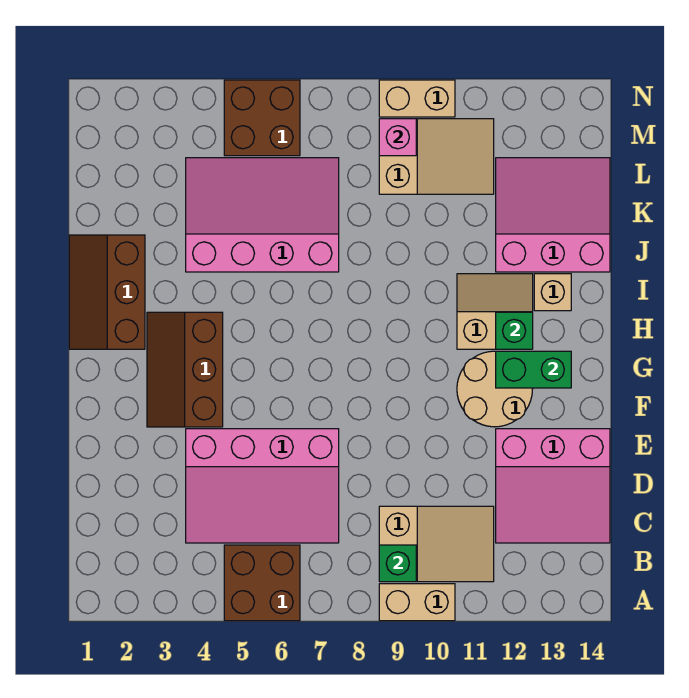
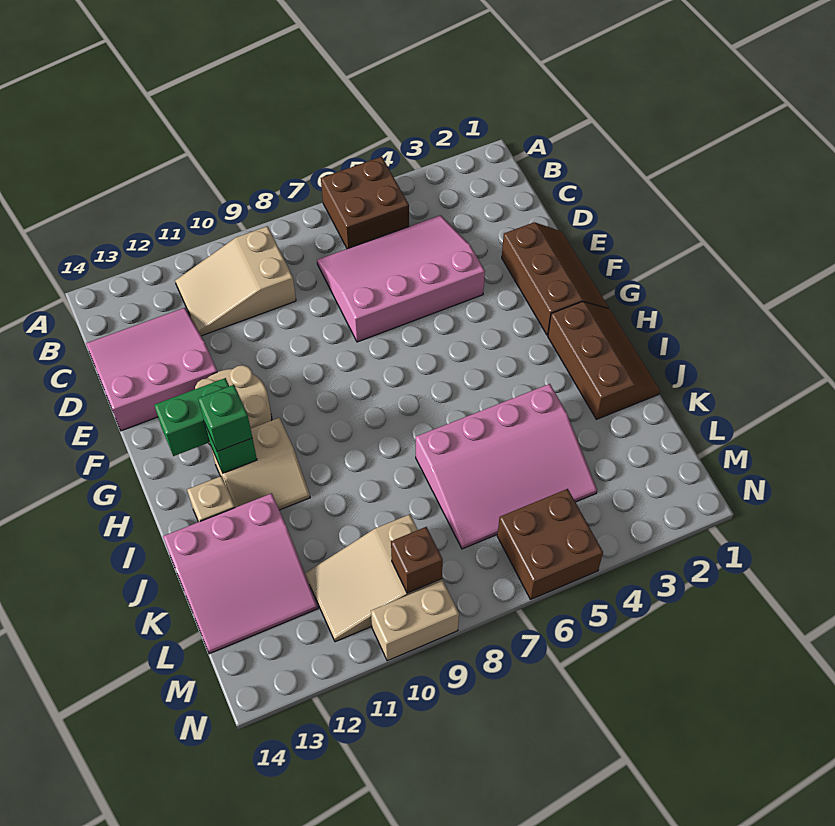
tan brick A9:A10 level 1 -> none
green brick B9 level 2 -> green brick H12 level 3
brown slope F3:H4 level 1 top 4 -> brown slope E1:G2 level 1 top 2
pink brick M9 level 2 -> brown brick M9 level 2

